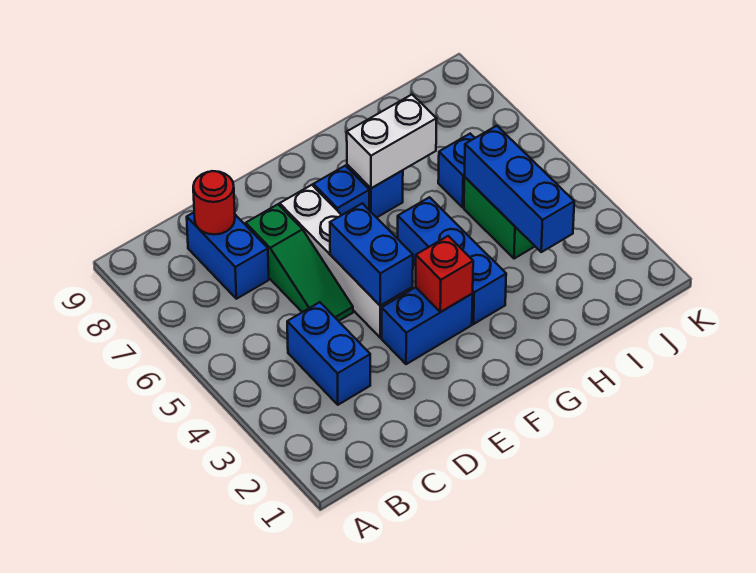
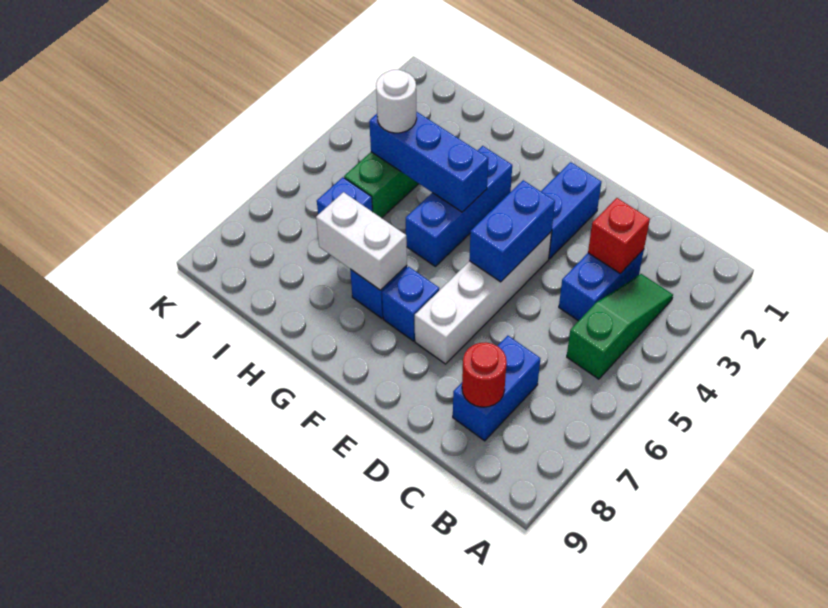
green slope D5:D7 level 1 top 7 -> green slope B3:B5 level 1 top 5
blue brick E3:F3 level 1 -> blue brick E2:E3 level 1
red brick F3 level 2 -> red brick C3 level 2
blue brick I3:I5 level 2 -> blue brick G4:I4 level 2
none -> white round brick I4 level 3

